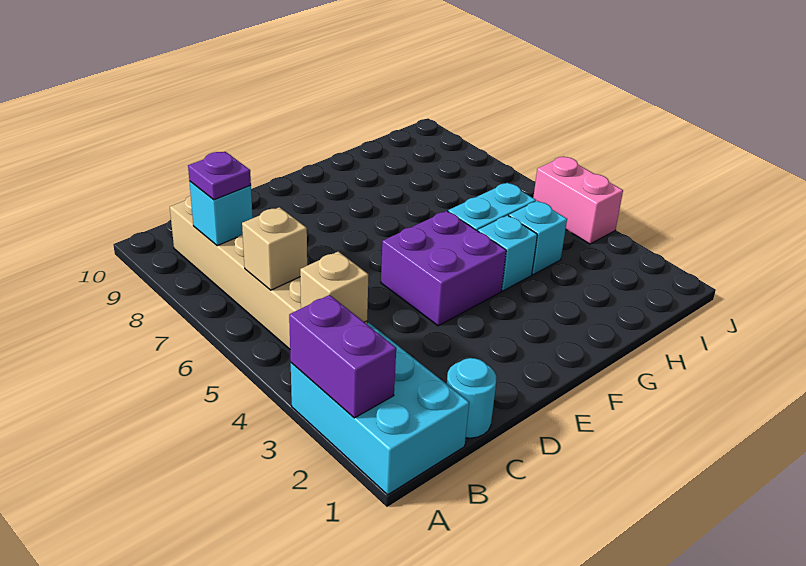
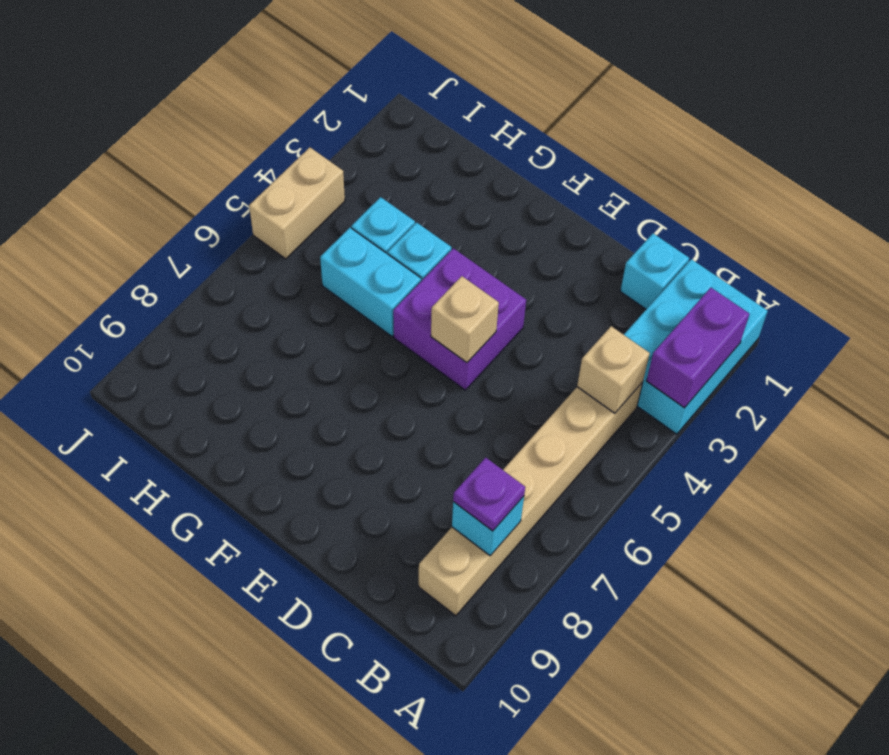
tan brick B6 level 2 -> tan brick E5 level 2
cyan round brick C1 level 1 -> cyan brick C1 level 1
pink brick J4:J5 level 1 -> tan brick J4:J5 level 1

